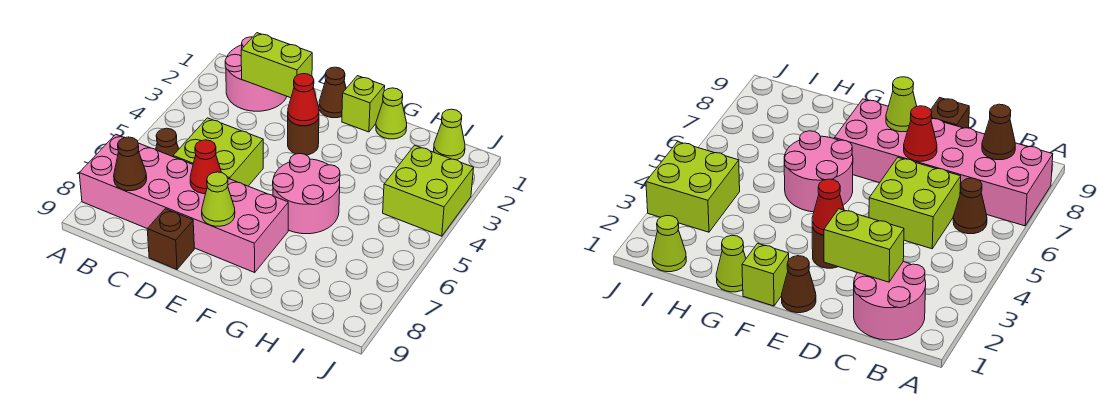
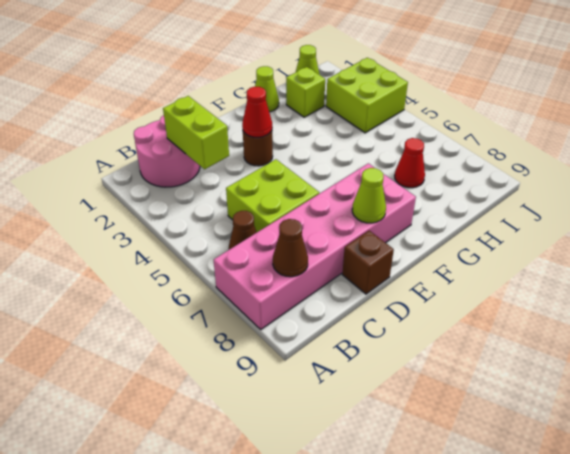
lime brick C2:D2 level 2 -> lime brick C2:C3 level 2
red cone D7 level 2 -> red cone H7 level 1
brown cone E1 level 1 -> none
lime brick F1 level 1 -> lime brick H2 level 1
pink round brick F5:G6 level 1 -> none

